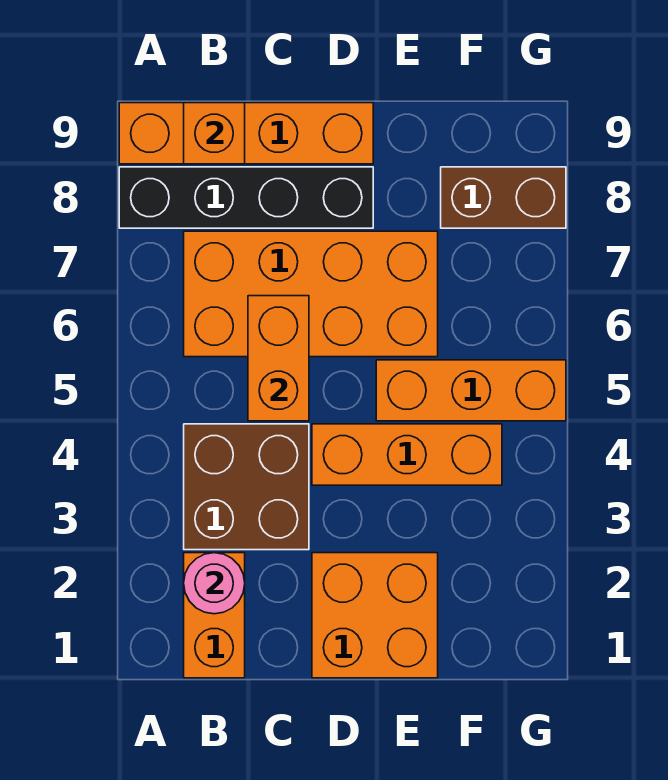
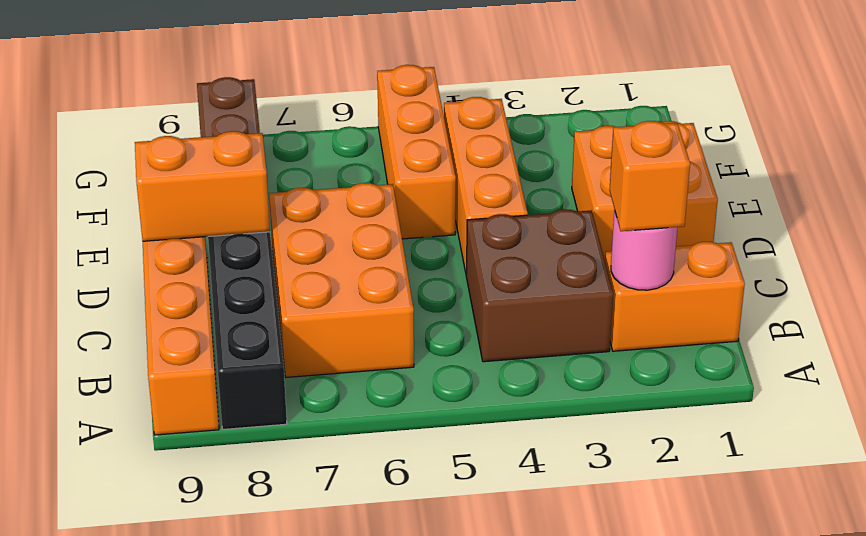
orange brick B6:E7 level 1 -> orange brick B6:D7 level 1
orange brick B9 level 2 -> orange brick B2 level 3
orange brick C5:C6 level 2 -> orange brick D8:D9 level 2

